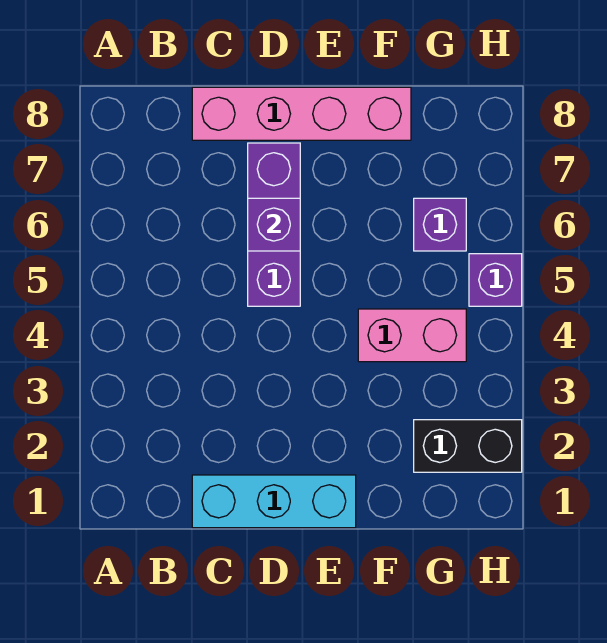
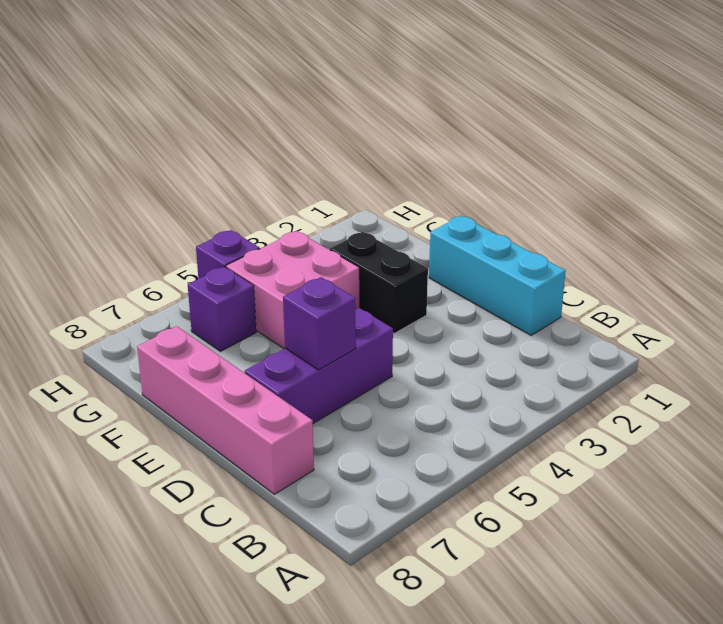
pink brick F4:G4 level 1 -> pink brick F4:G5 level 1
black brick G2:H2 level 1 -> black brick E3:F3 level 1

